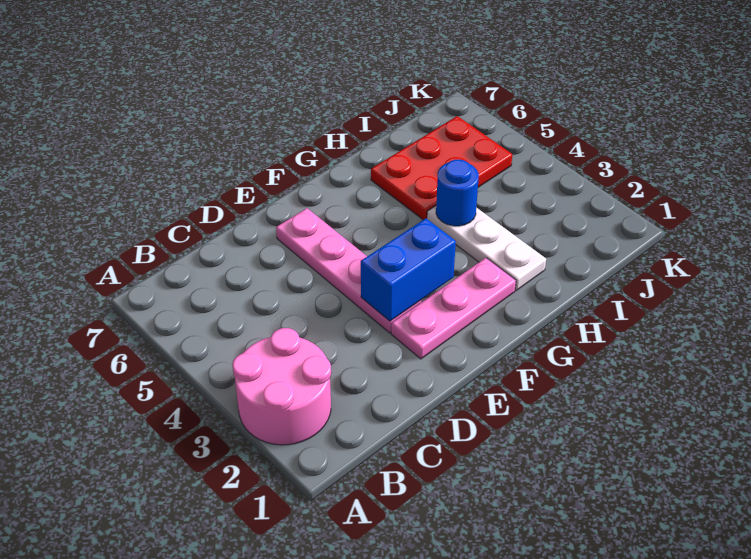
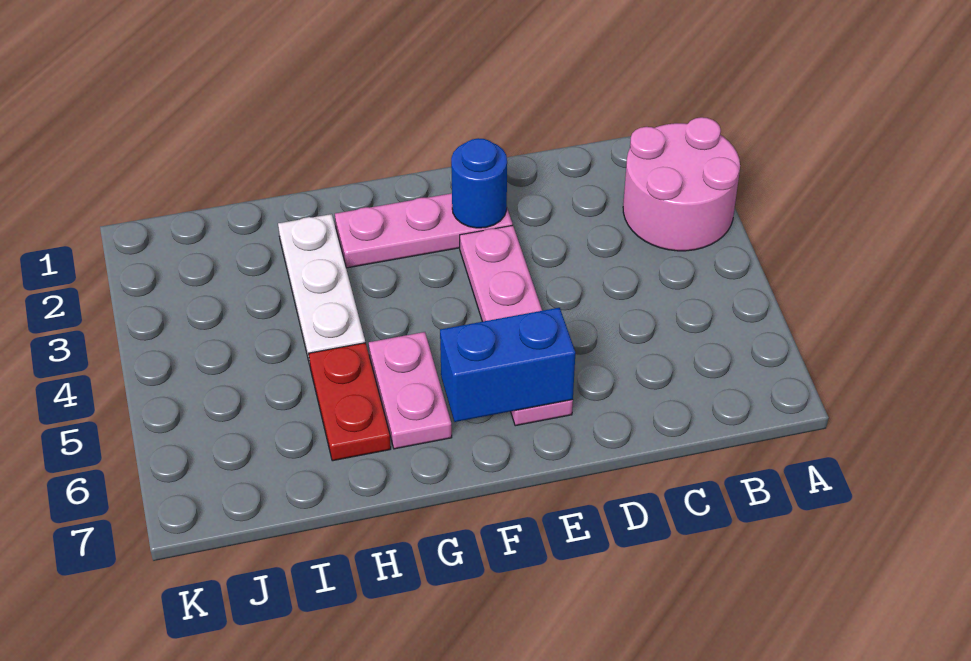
blue brick E3:F3 level 2 -> blue brick E6:F6 level 2
none -> pink plate G5:G6 level 1
blue round brick H4 level 2 -> blue round brick E2 level 2
red plate H5:J6 level 1 -> red plate H5:H6 level 1

